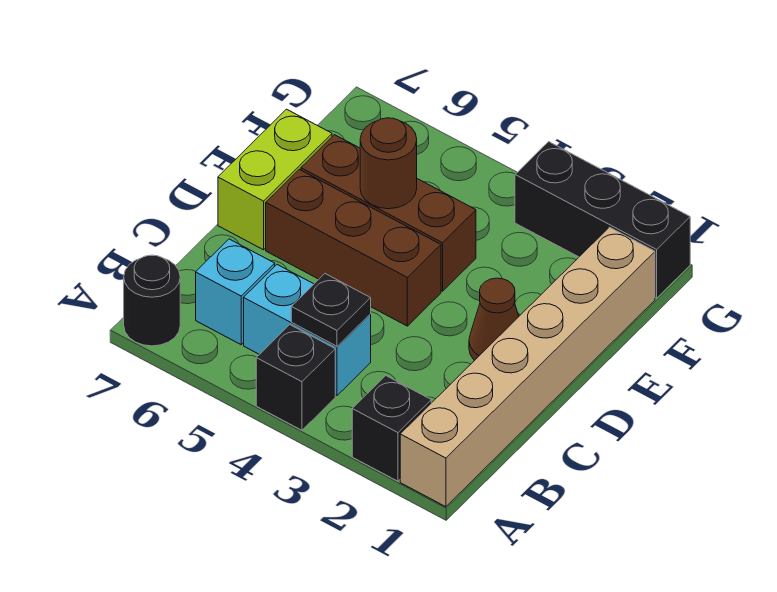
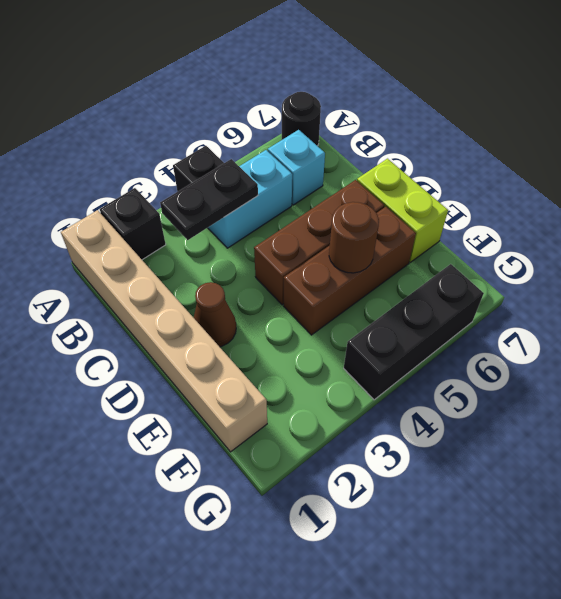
black plate B4 level 2 -> black plate B3:B4 level 2
black brick G1:G3 level 1 -> black brick G4:G6 level 1

